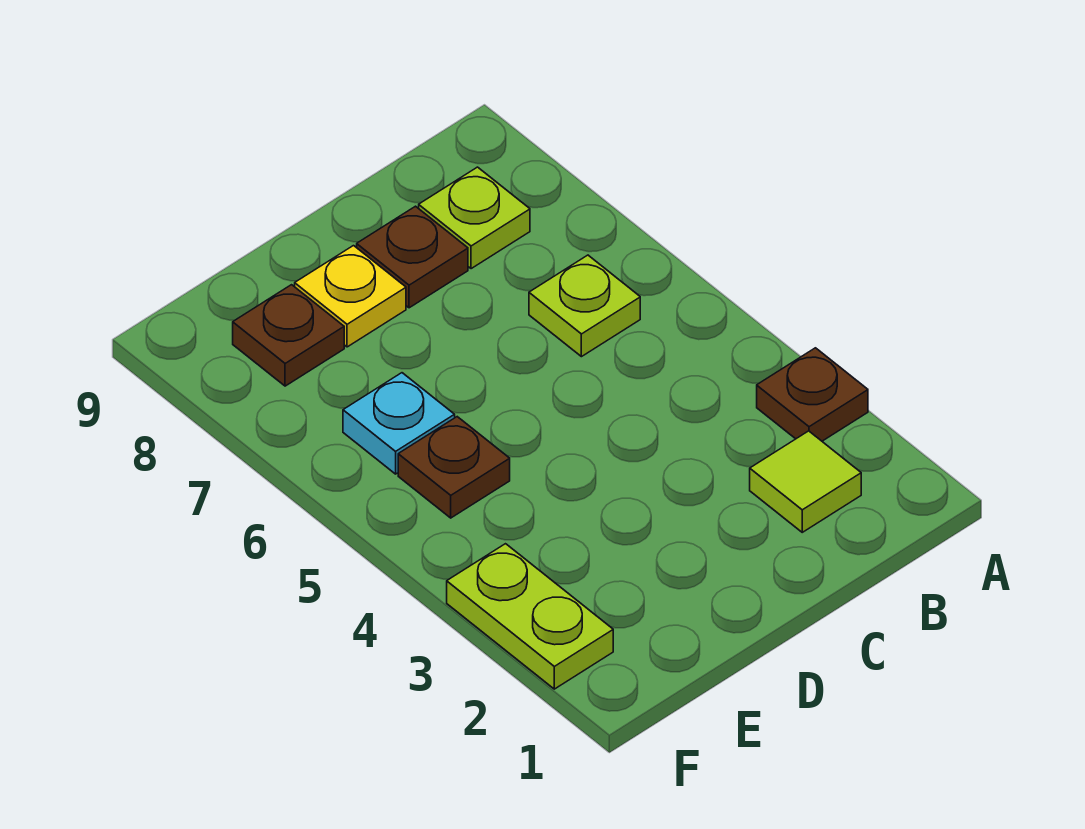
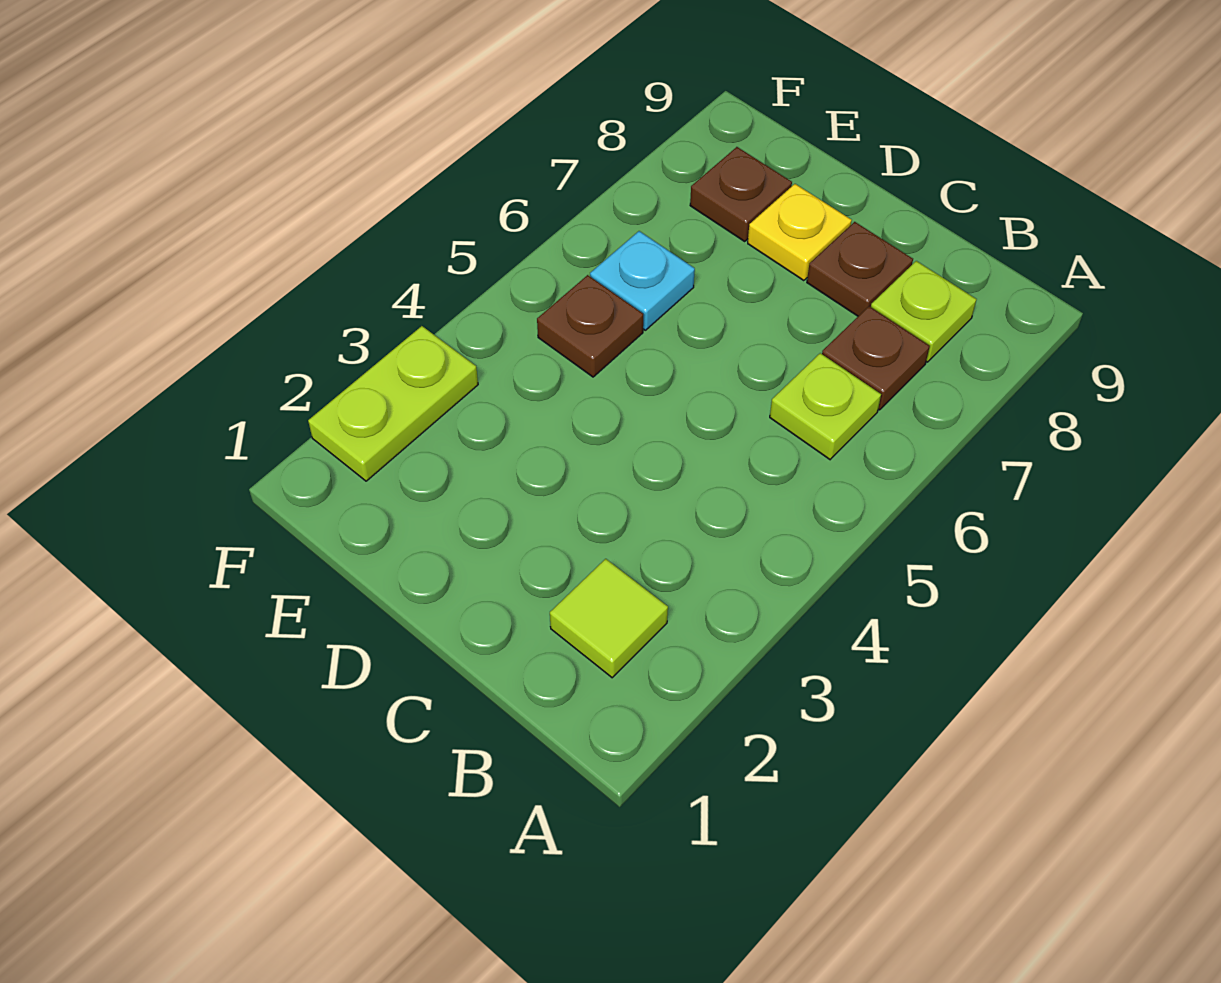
brown plate A3 level 1 -> brown plate B7 level 1

